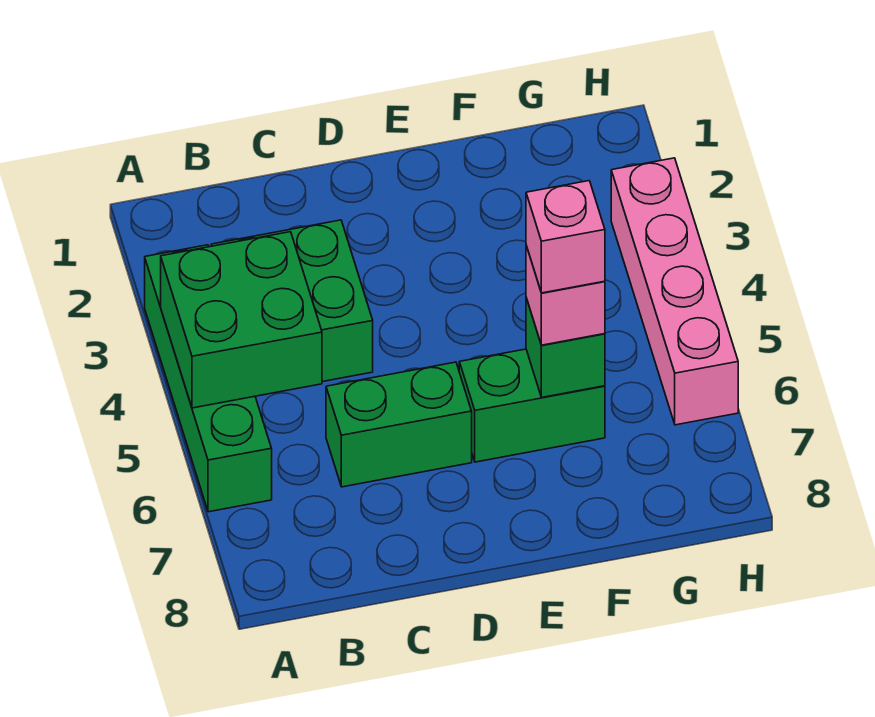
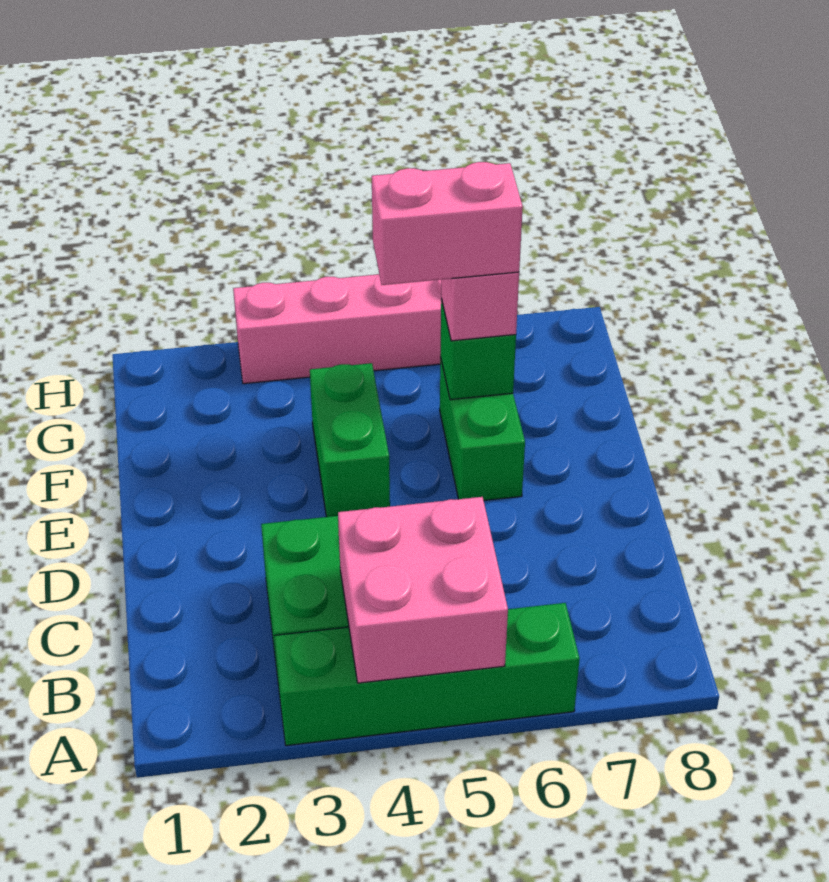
green brick A4:B5 level 2 -> pink brick A4:B5 level 2
green brick C6:D6 level 1 -> green brick E4:F4 level 1
pink brick F6 level 4 -> pink brick F5:F6 level 4

